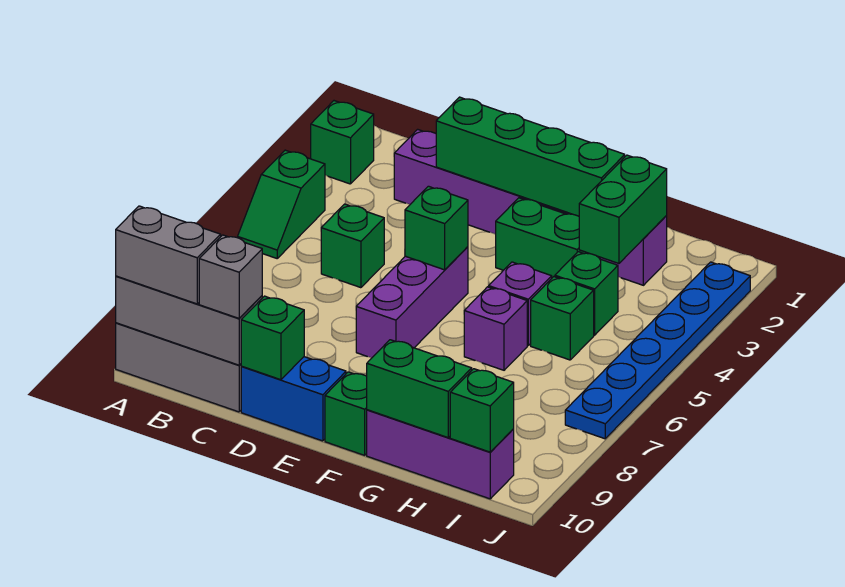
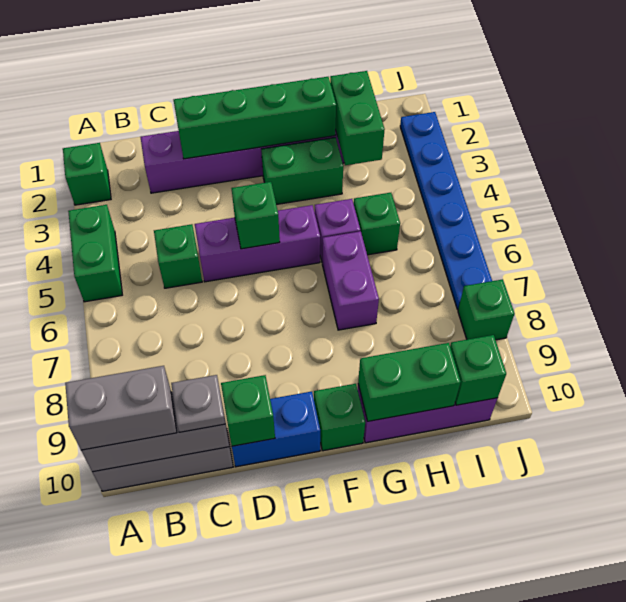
green slope A4:A5 level 1 top 4 -> green brick A4:A5 level 1
grey brick C10 level 3 -> grey plate C10 level 3
purple brick E5:E7 level 1 -> purple brick D5:F5 level 1
purple brick G6 level 1 -> purple brick G6:G7 level 1
green brick H4 level 1 -> green brick J8 level 1

